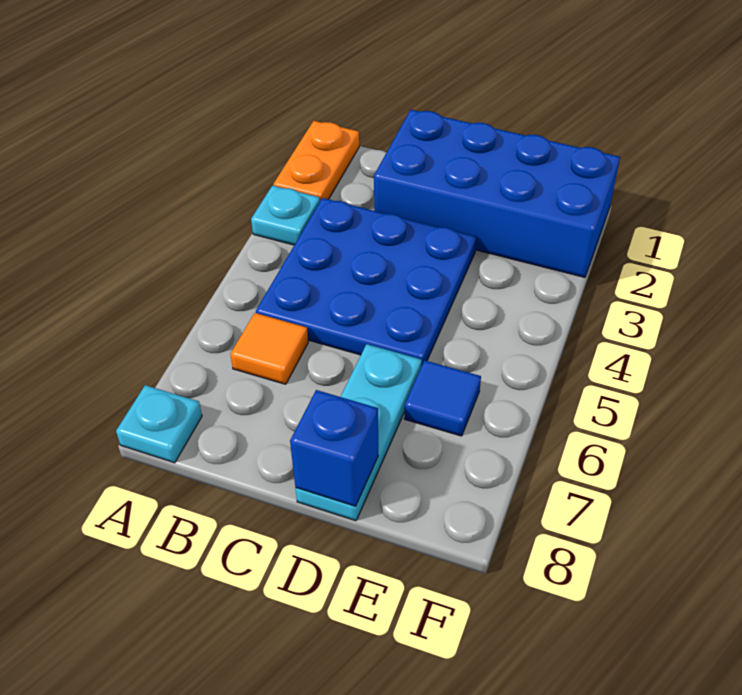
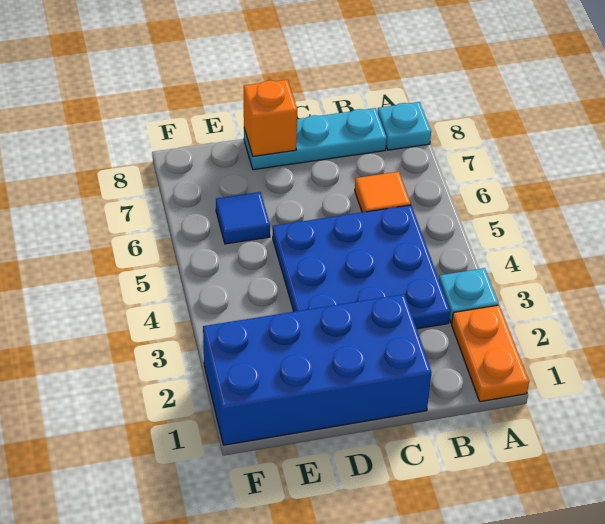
cyan plate D6:D8 level 1 -> cyan plate B8:D8 level 1
blue brick D8 level 2 -> orange brick D8 level 2

